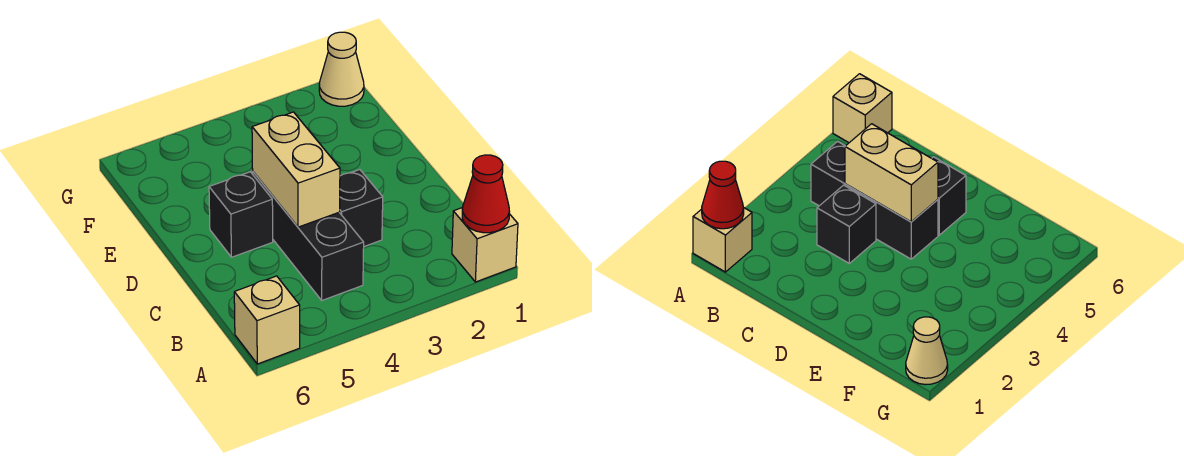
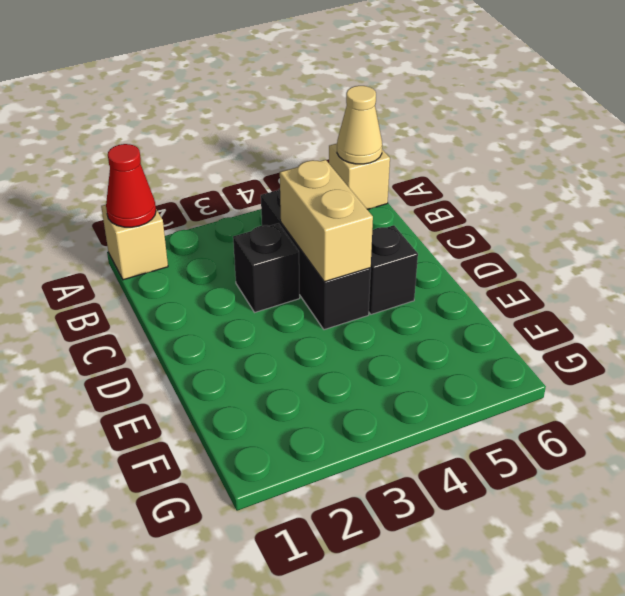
tan cone G1 level 1 -> tan cone A6 level 2

